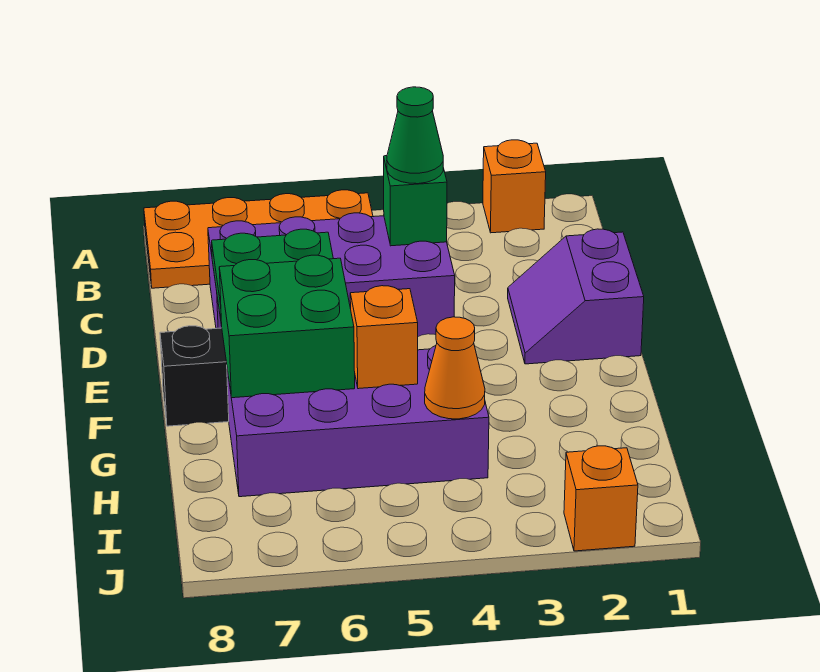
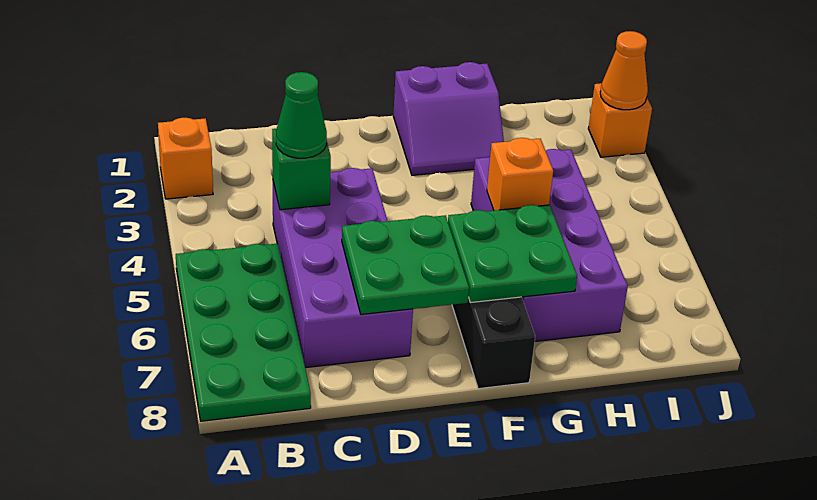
orange plate A5:B8 level 1 -> green plate A5:B8 level 1
purple slope D1:E2 level 1 top 1 -> purple slope F1:G2 level 1 top 1
green brick F6:G7 level 2 -> green plate F6:G7 level 2
orange cone H4 level 2 -> orange cone J2 level 2

